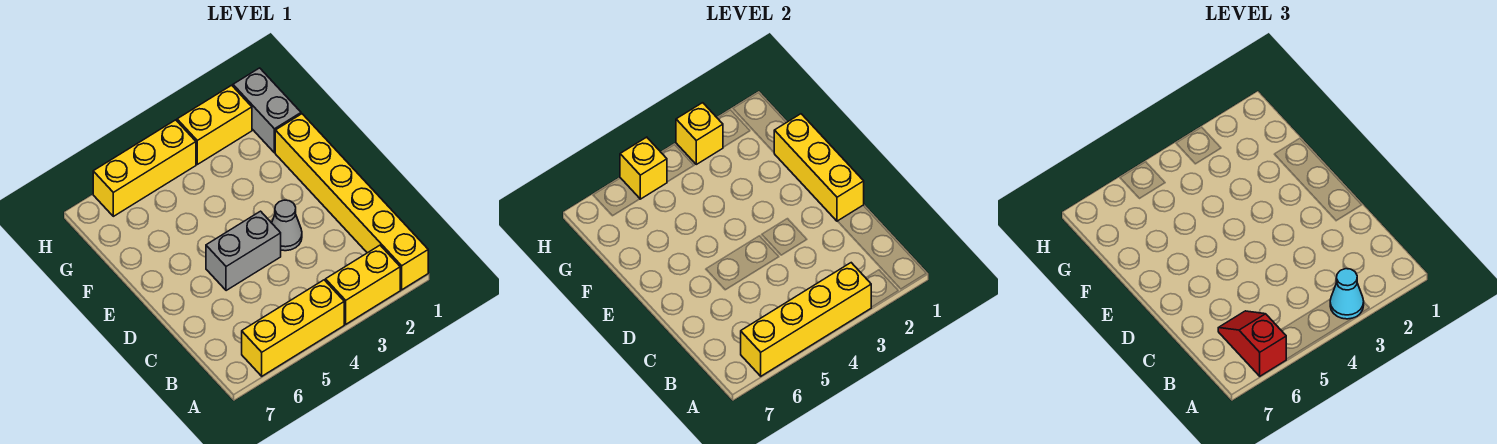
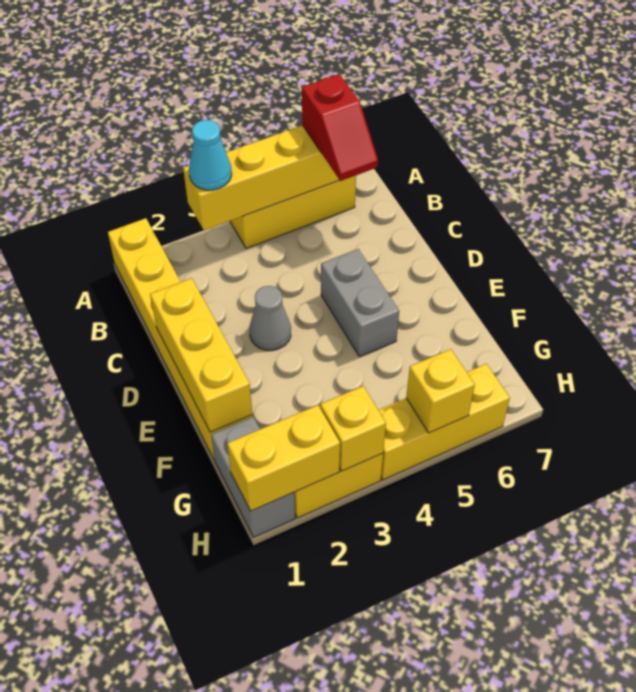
yellow brick A2:A3 level 1 -> yellow brick H1:H2 level 2
grey brick D4:D5 level 1 -> grey brick D5:E5 level 1

